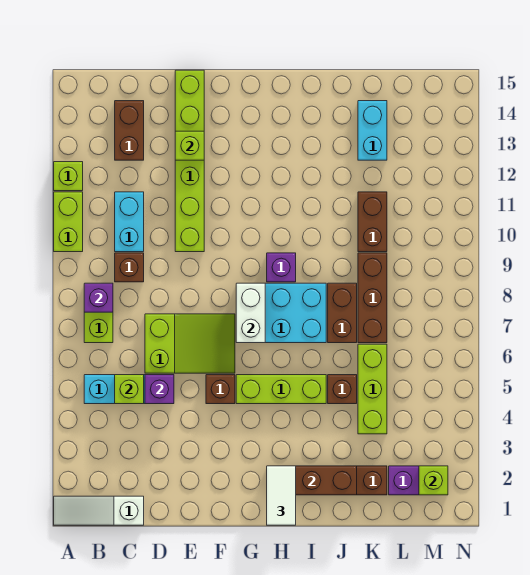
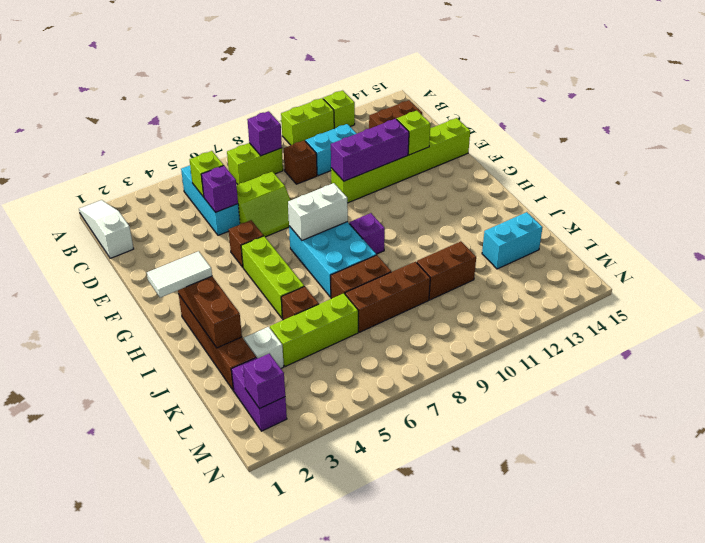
lime slope D6:F7 level 1 top D -> lime slope D6:E7 level 1 top D
none -> purple brick E10:E12 level 2
none -> white brick K3 level 1
lime brick M2 level 2 -> purple brick M2 level 2

